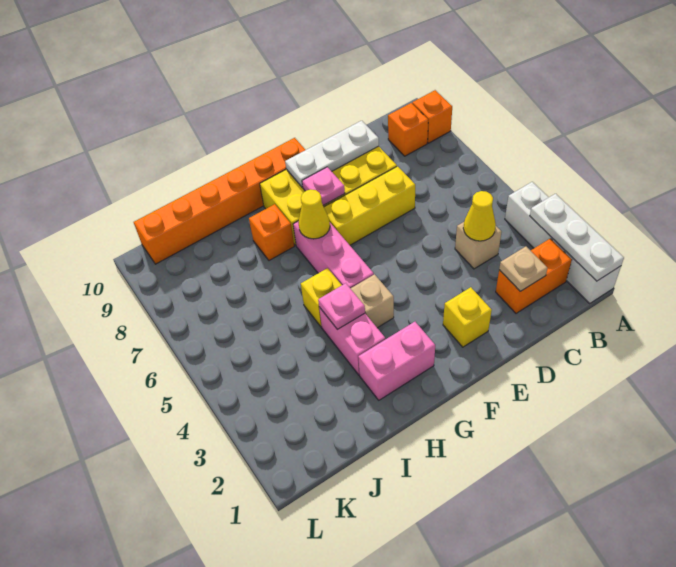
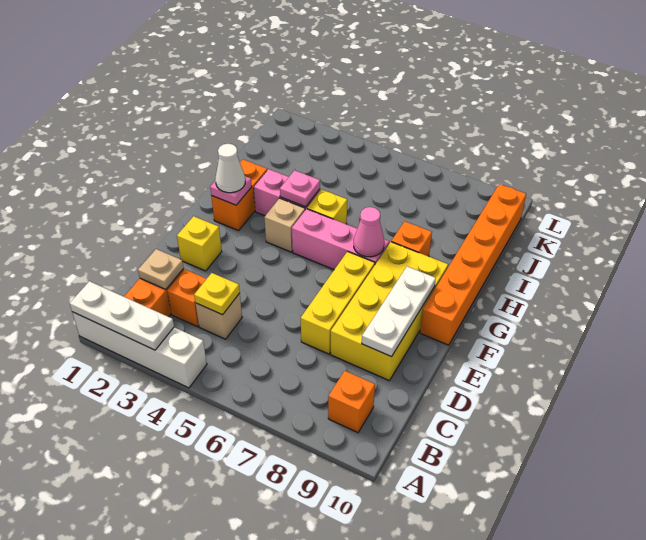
orange brick A9 level 1 -> orange brick C3 level 1
yellow cone C4 level 2 -> yellow plate C4 level 2
pink plate F8 level 2 -> pink plate G2 level 2
pink brick G2:H2 level 1 -> orange brick G2:H2 level 1
none -> white cone G2 level 3
yellow cone G7 level 2 -> pink cone G7 level 2

